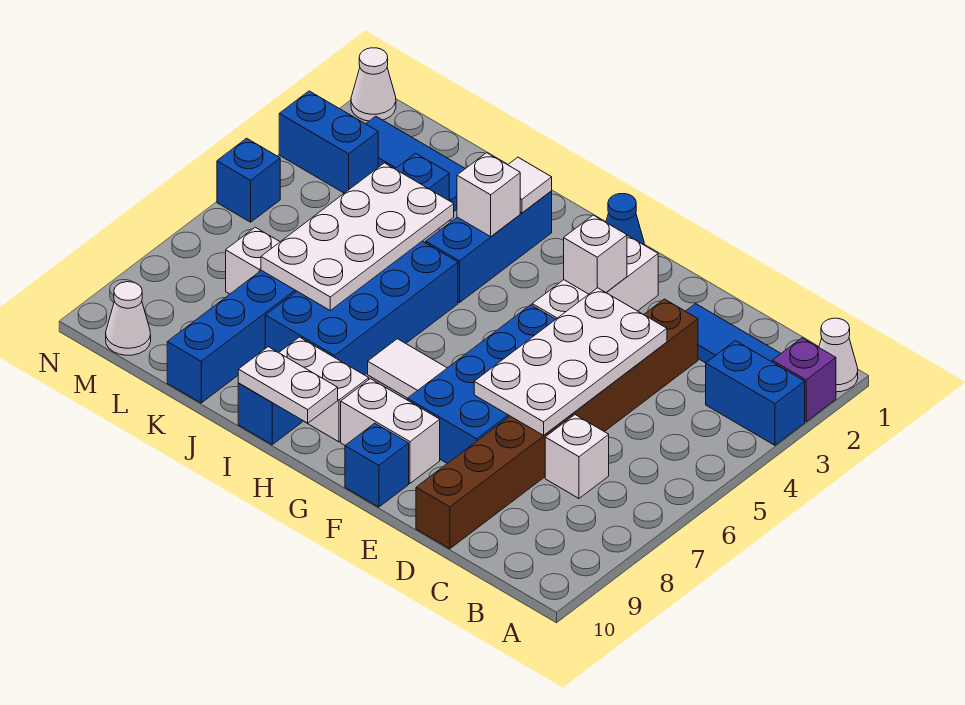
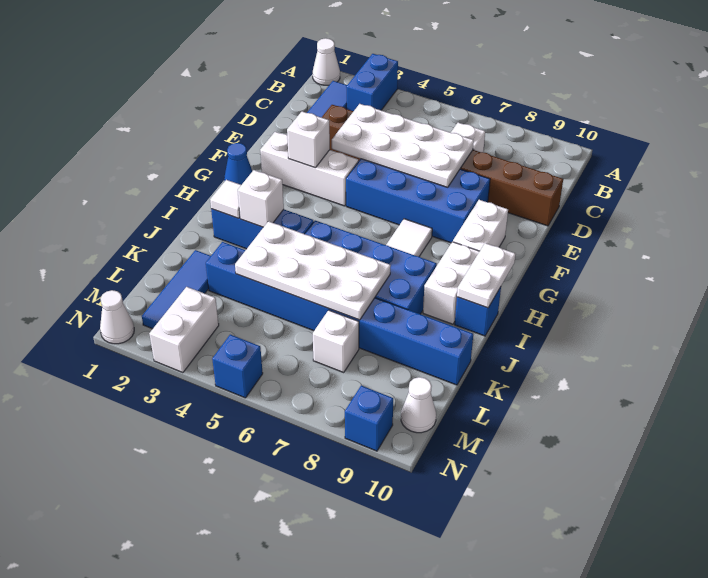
purple brick A2 level 1 -> none
blue brick F10 level 1 -> blue brick N9 level 1
blue brick M3:N3 level 1 -> white brick M3:N3 level 1

